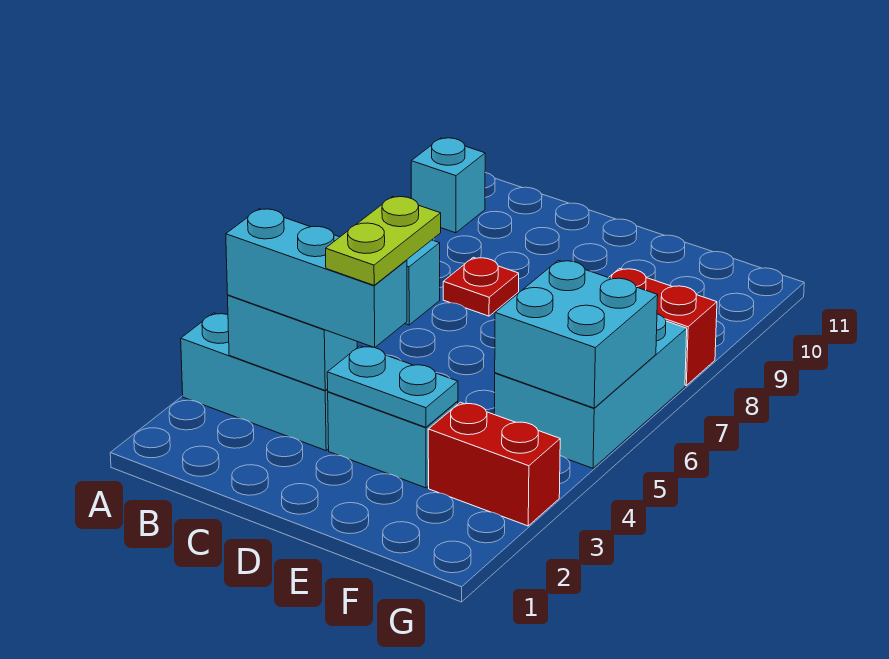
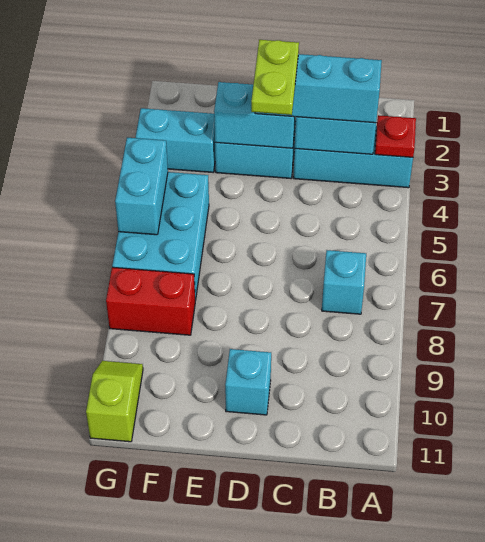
cyan brick A10 level 1 -> cyan brick D10 level 1
red plate C8 level 1 -> red plate A3 level 2
cyan plate D3:E3 level 2 -> cyan brick D3:E3 level 2
red brick F3:G3 level 1 -> cyan brick F3:G3 level 1
cyan brick F5:G6 level 2 -> cyan brick G5:G6 level 2
none -> lime slope G10:G11 level 1 top 11

